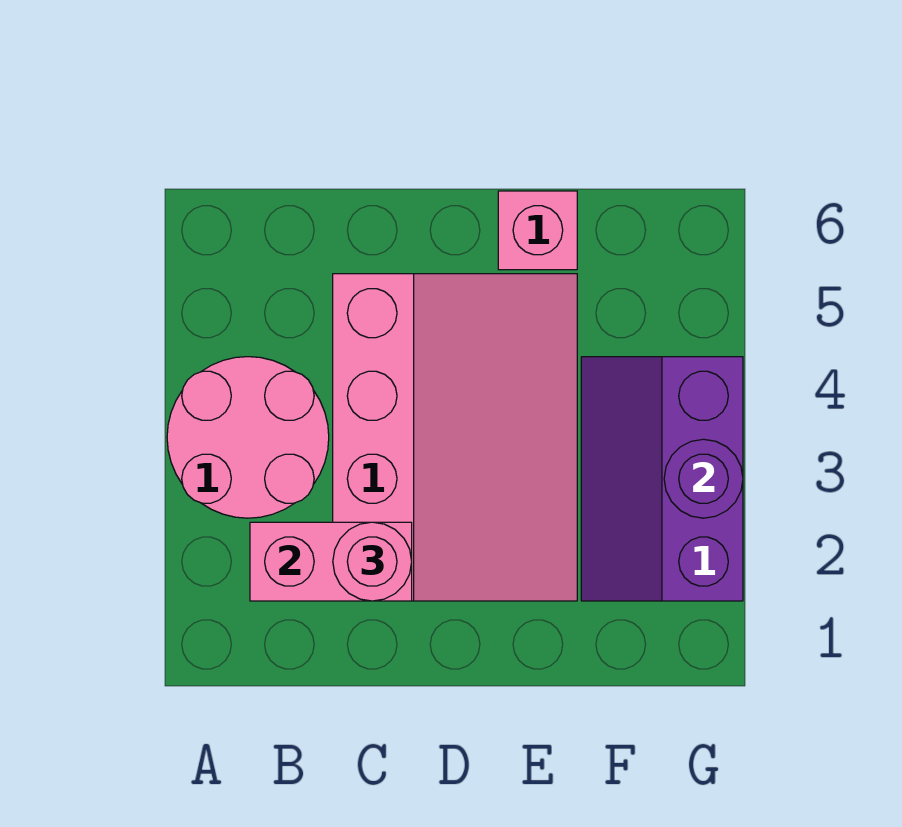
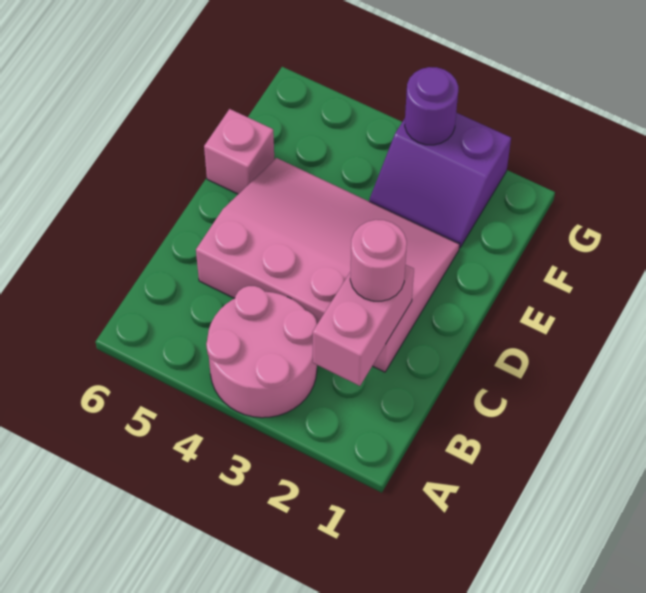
purple slope F2:G4 level 1 top G -> purple slope F2:G3 level 1 top G

